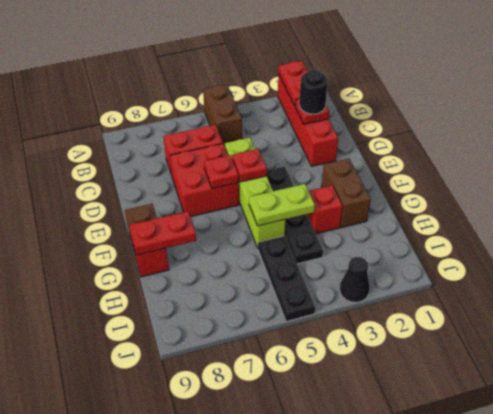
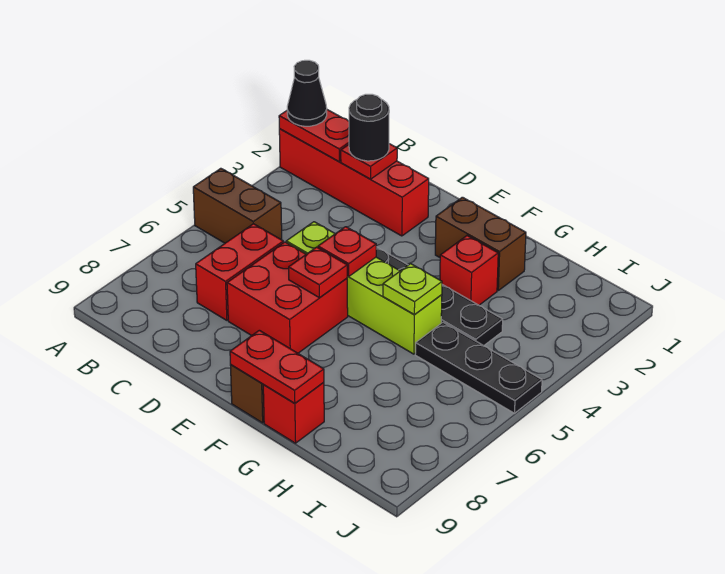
lime plate G4:G5 level 2 -> lime plate G5 level 2
red plate G8:G9 level 2 -> red plate F9:G9 level 2
black cone J3 level 1 -> black cone A2 level 3

